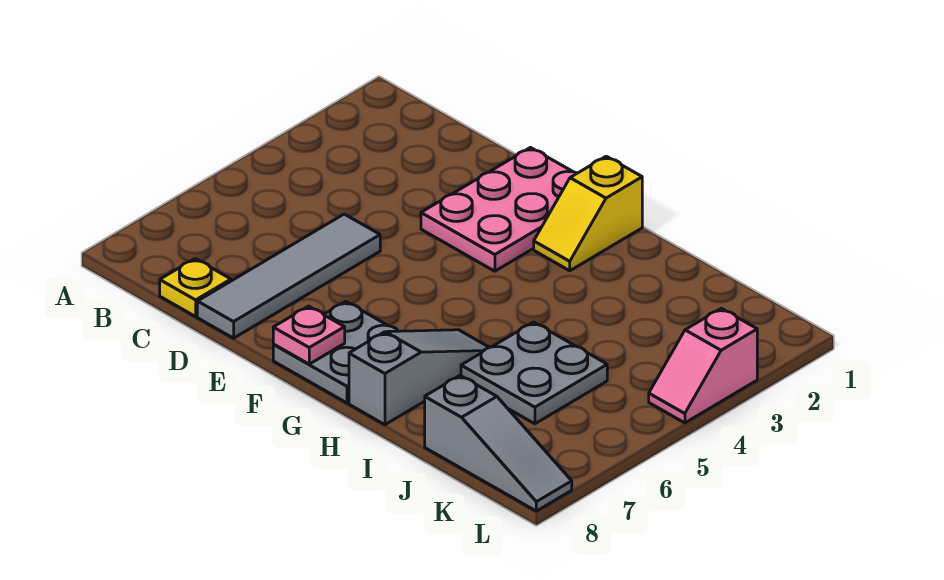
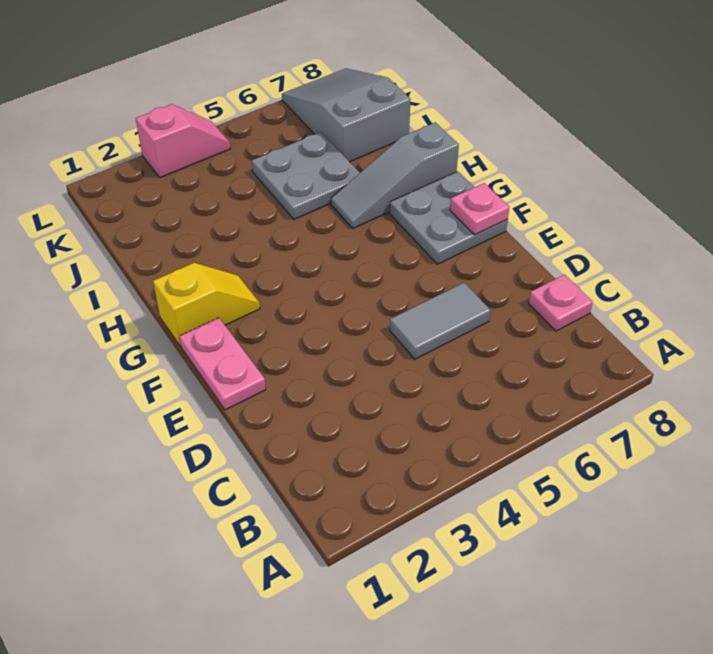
yellow plate C8 level 1 -> pink plate C8 level 1
grey tile D5:D8 level 1 -> grey tile D5:D6 level 1
pink plate E1:F3 level 1 -> pink plate E1:F1 level 1
grey slope J8:L8 level 1 top J -> grey slope J7:L8 level 1 top J

